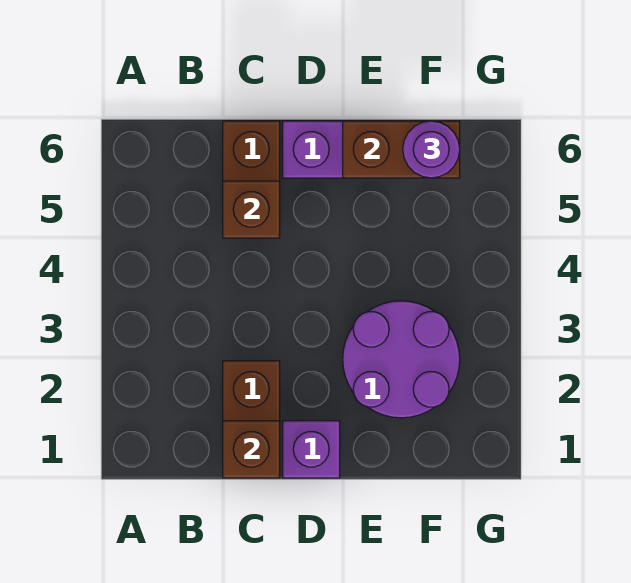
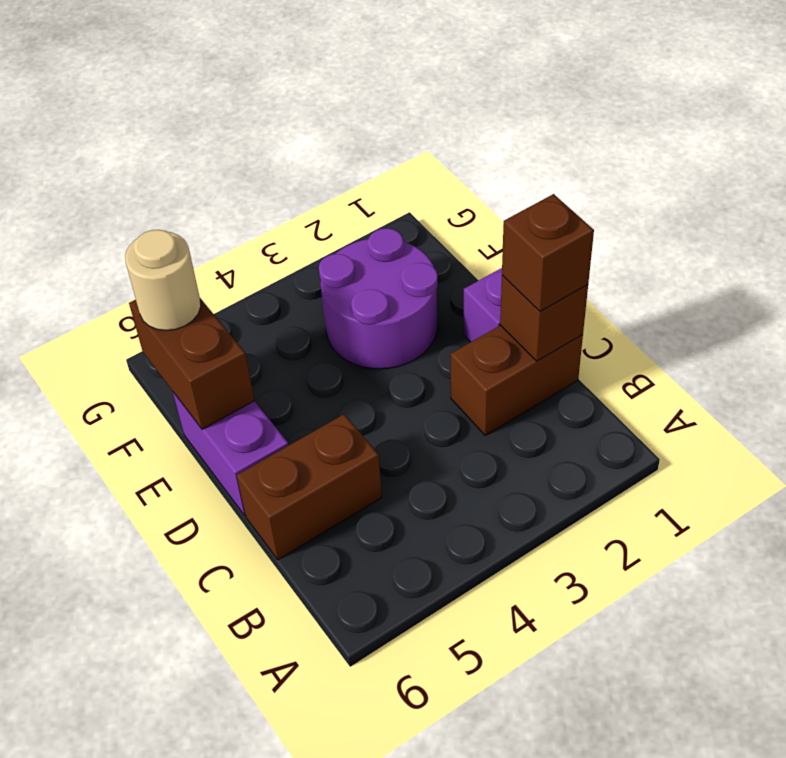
brown brick C5 level 2 -> brown brick C1 level 3
purple round brick F6 level 3 -> tan round brick F6 level 3

